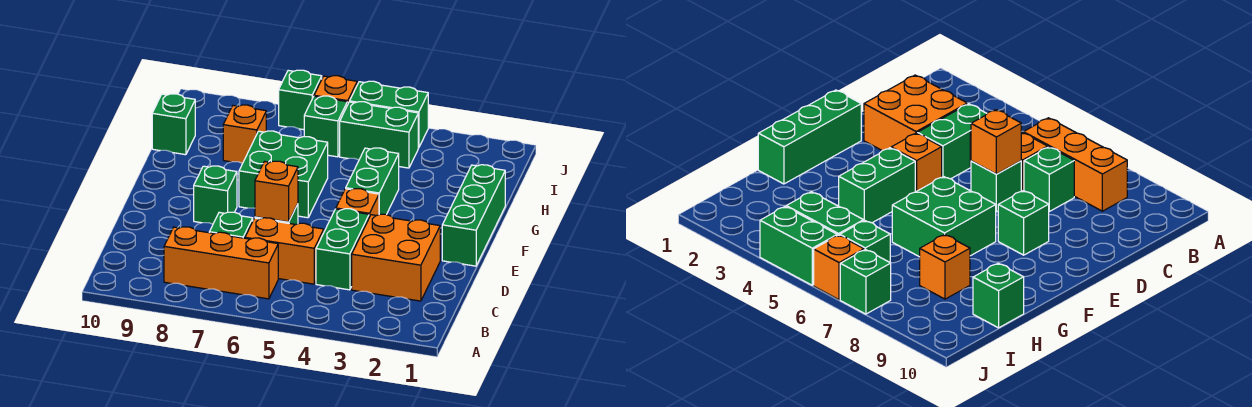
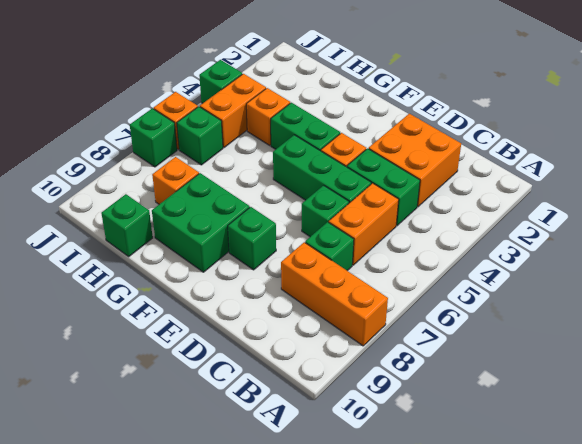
orange brick B6:B8 level 1 -> orange brick A8:C8 level 1
orange brick D6 level 2 -> orange brick H4 level 1
green brick E1:G1 level 1 -> green brick D5:F5 level 1
green brick F6:G7 level 1 -> green brick F8:G9 level 1
green brick I4:I5 level 1 -> orange brick I4:I5 level 1
green brick J4:J5 level 1 -> green brick J4 level 1

